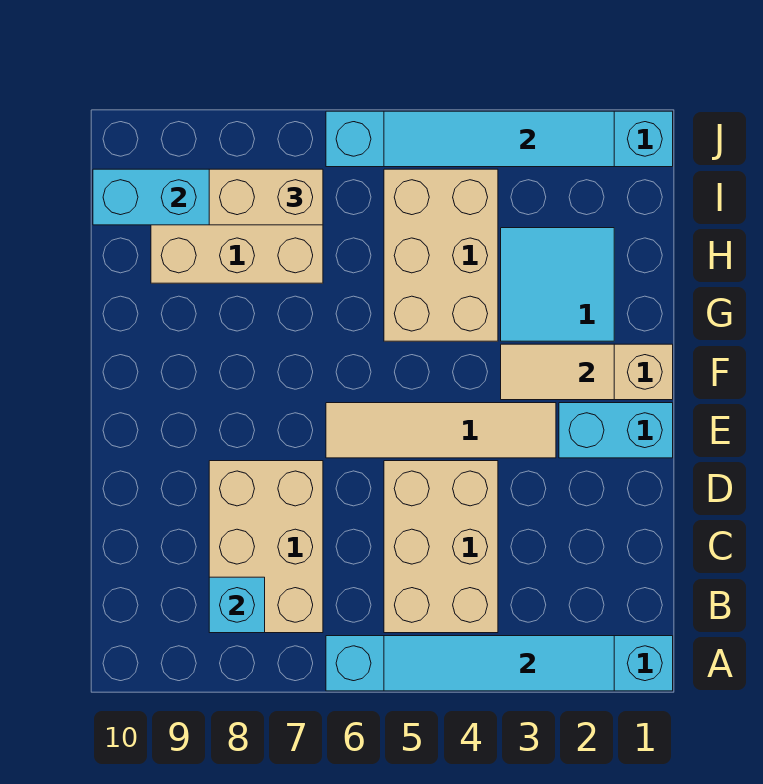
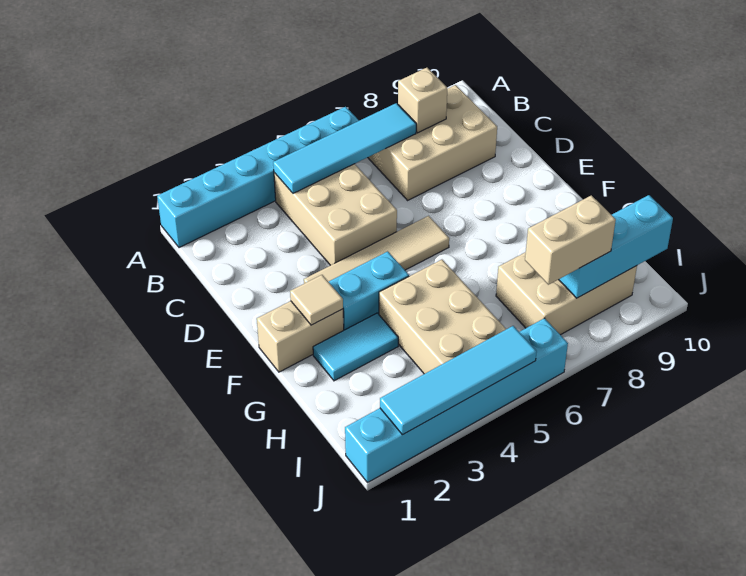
cyan tile A2:A5 level 2 -> cyan tile B4:B7 level 2
tan brick B7:D8 level 1 -> tan brick B7:C9 level 1
cyan brick B8 level 2 -> tan brick B8 level 2
cyan brick E1:E2 level 1 -> cyan brick F3:F4 level 1
tan tile F2:F3 level 2 -> tan tile F2 level 2
cyan tile G2:H3 level 1 -> cyan tile G2:G3 level 1

